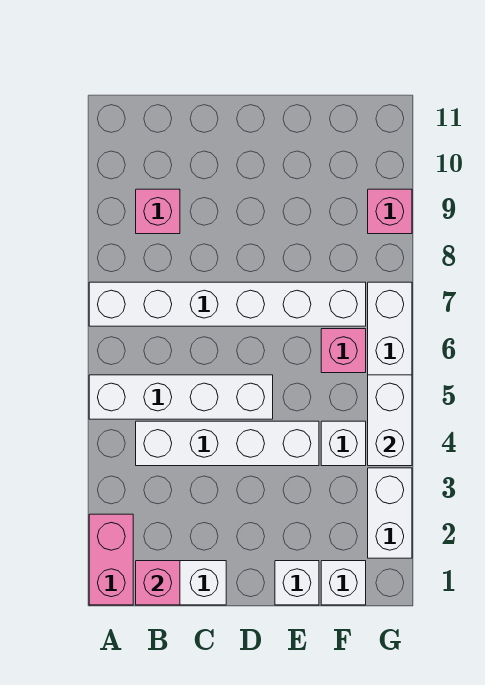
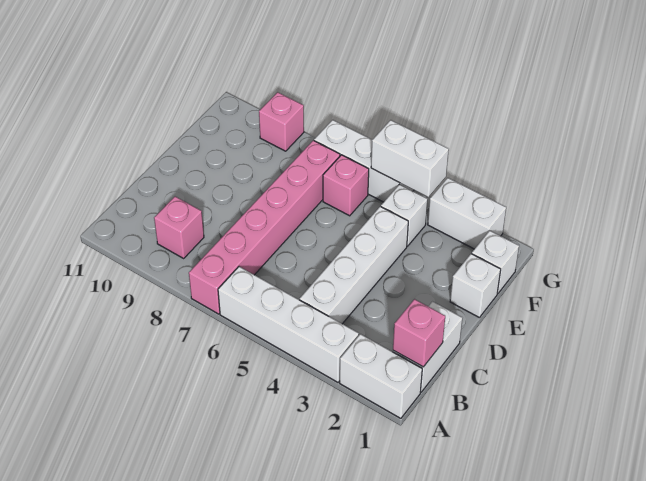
pink brick A1:A2 level 1 -> white brick A1:A2 level 1
white brick A5:D5 level 1 -> white brick A3:A6 level 1
white brick A7:F7 level 1 -> pink brick A7:F7 level 1

